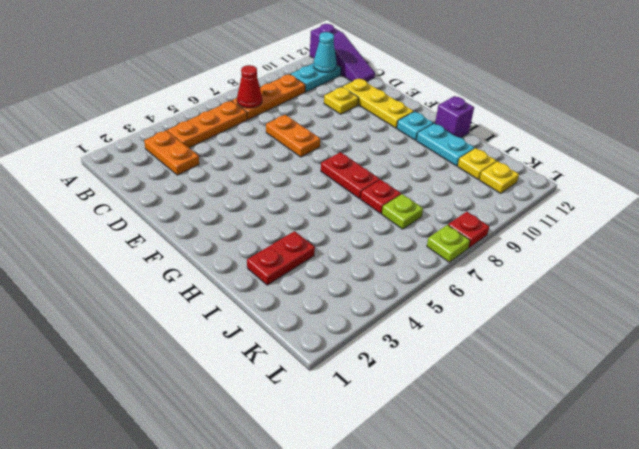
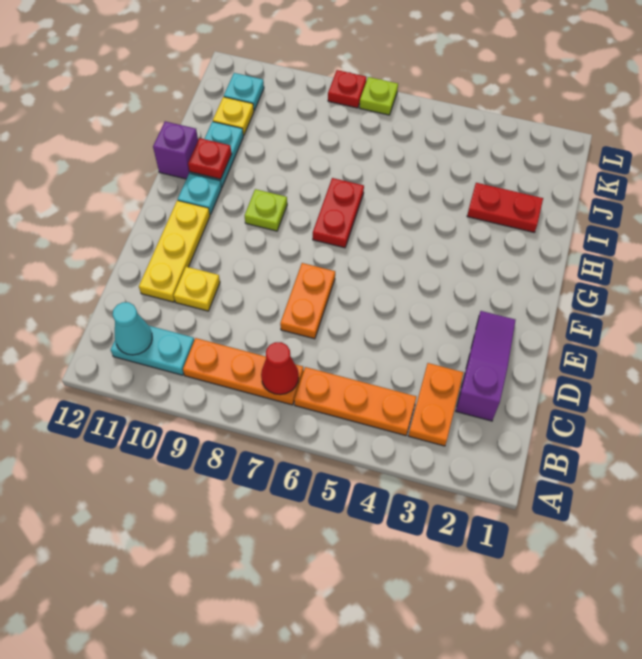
purple slope A12:C12 level 1 top A -> purple slope C2:E2 level 1 top C
red plate I7 level 1 -> red plate H11 level 2
lime plate J7 level 1 -> lime plate G9 level 1
yellow plate K11 level 1 -> cyan plate K11 level 1

